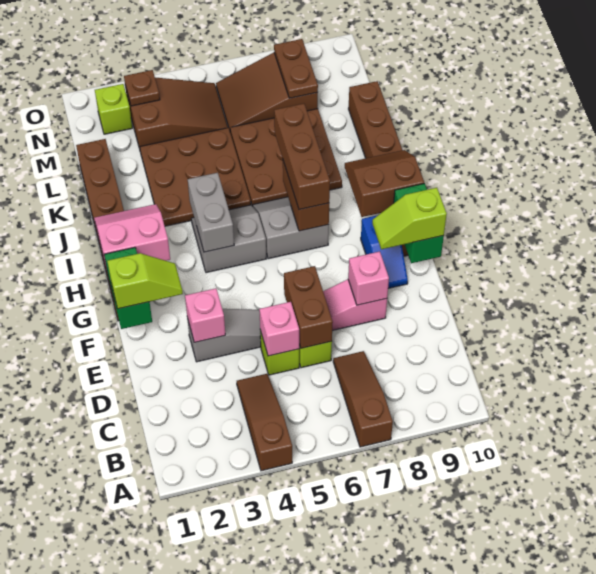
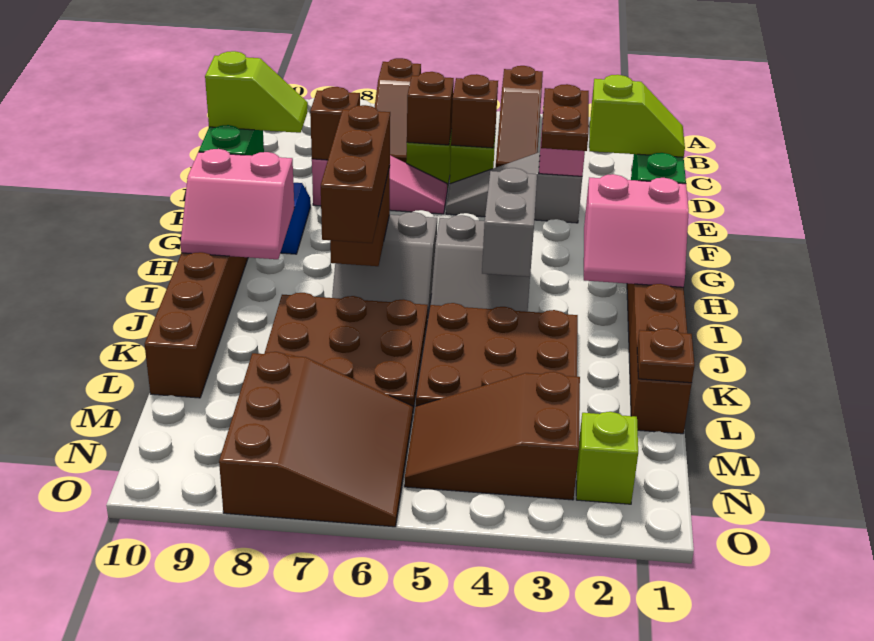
pink brick D5 level 2 -> brown brick D5 level 2
brown brick D6:E6 level 2 -> brown brick D6 level 2
pink brick E8 level 2 -> brown brick E8 level 2
lime slope F1:F2 level 3 top 1 -> lime slope F1:F2 level 3 top 2
brown slope H9:I10 level 2 top H -> pink slope H9:I10 level 2 top H
brown slope M6:N8 level 1 top 8 -> brown slope M6:O8 level 1 top 8
brown plate M8:N8 level 2 -> brown plate E3:F3 level 3
brown plate N3 level 2 -> brown plate L1 level 2

